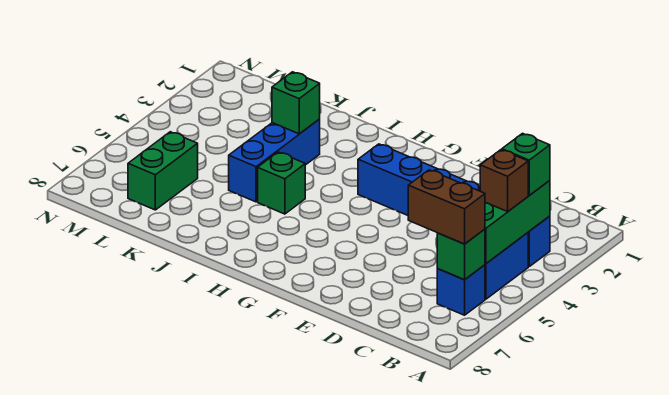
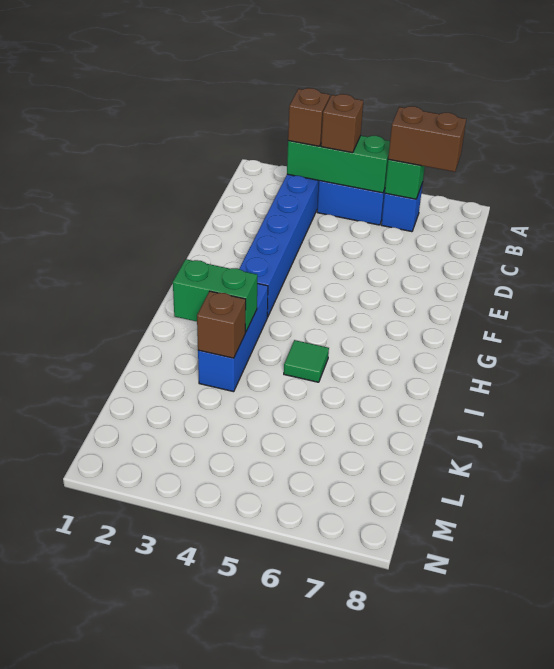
green brick B3 level 3 -> brown brick B3 level 3
brown brick B6:C6 level 3 -> brown brick B6:B7 level 3
green brick I5 level 1 -> green tile I5 level 1
blue brick J3:J5 level 1 -> blue brick H3:J3 level 1
green brick J3 level 2 -> brown brick J3 level 2
green brick L6:L7 level 1 -> green brick I2:I3 level 2

